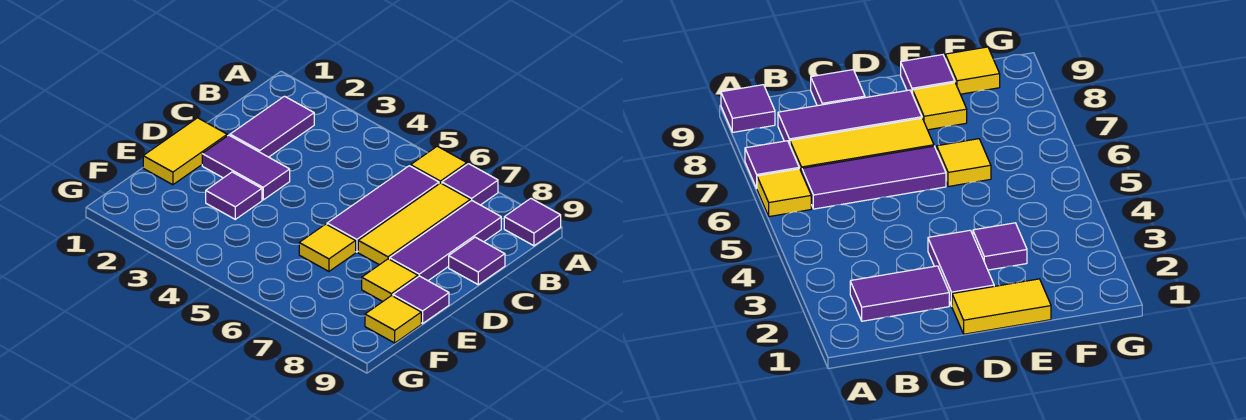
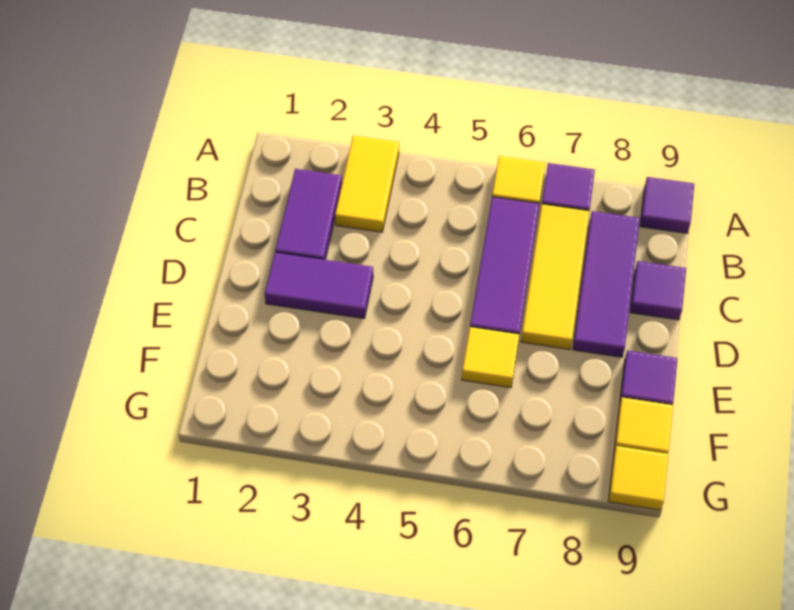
yellow tile D1:E1 level 1 -> yellow tile A3:B3 level 1
purple tile E3 level 1 -> none
yellow tile E8 level 1 -> yellow tile G9 level 1

